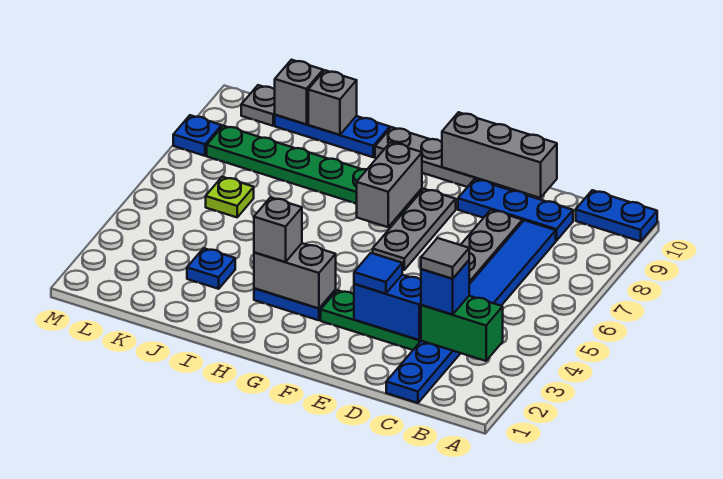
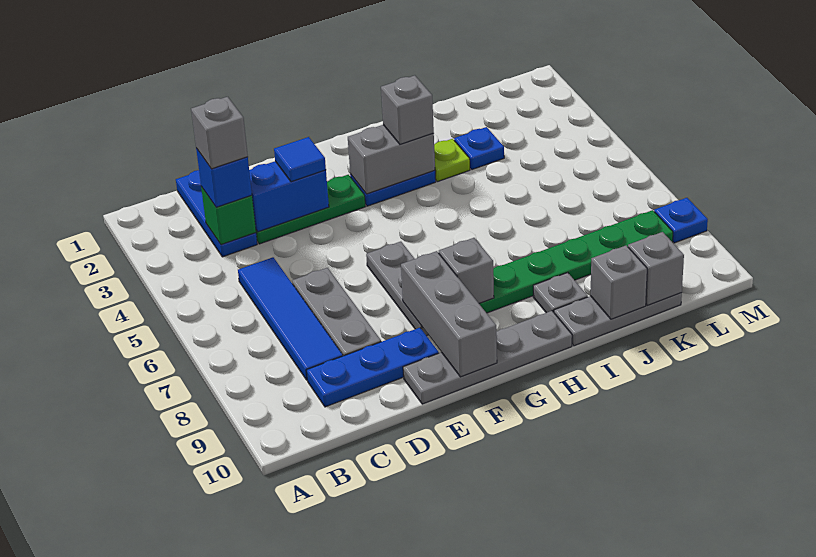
blue plate A10:B10 level 1 -> none
green brick B3:C3 level 2 -> green brick C3 level 2
grey tile C3 level 4 -> grey brick C3 level 4
grey brick D10:F10 level 2 -> grey brick F8:F10 level 2
grey brick G7:G8 level 2 -> grey brick G8 level 2
blue plate I10:K10 level 1 -> grey plate I10:K10 level 1
lime plate K6 level 1 -> lime plate I3 level 1
grey plate L10 level 1 -> grey plate I9 level 1

